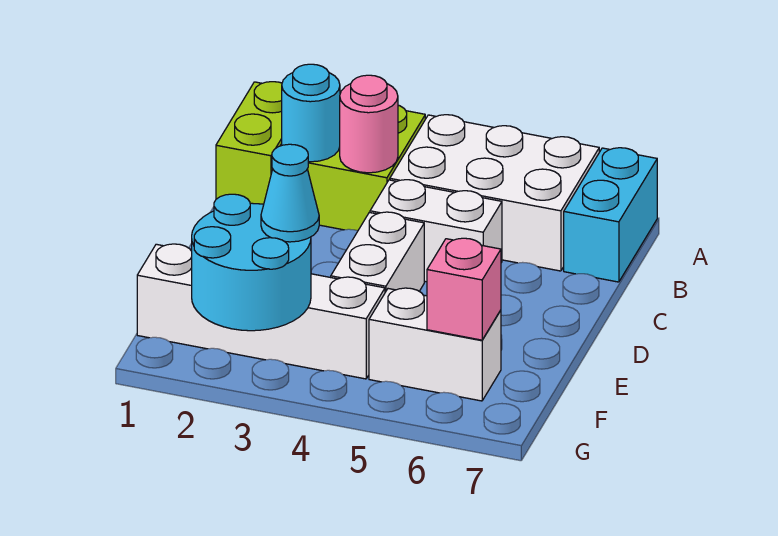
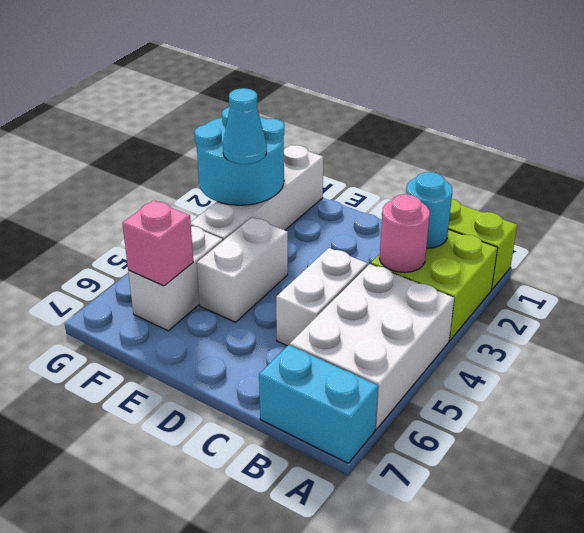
white brick D4:E4 level 1 -> white brick E4:E5 level 1

